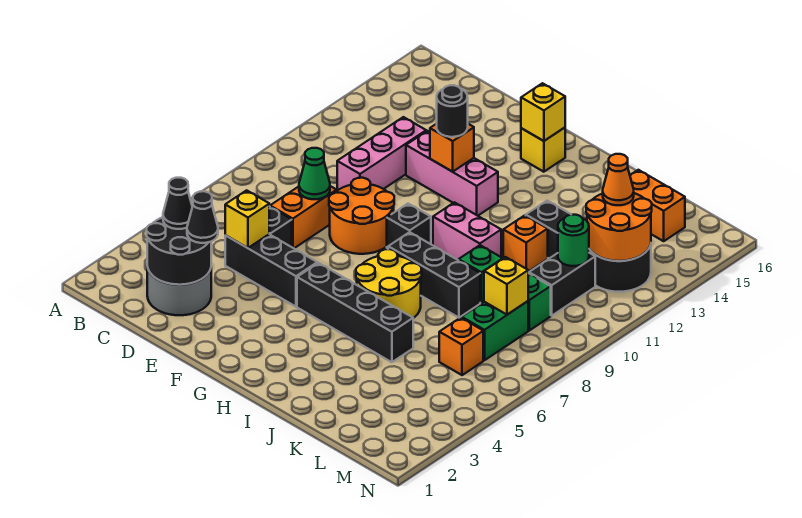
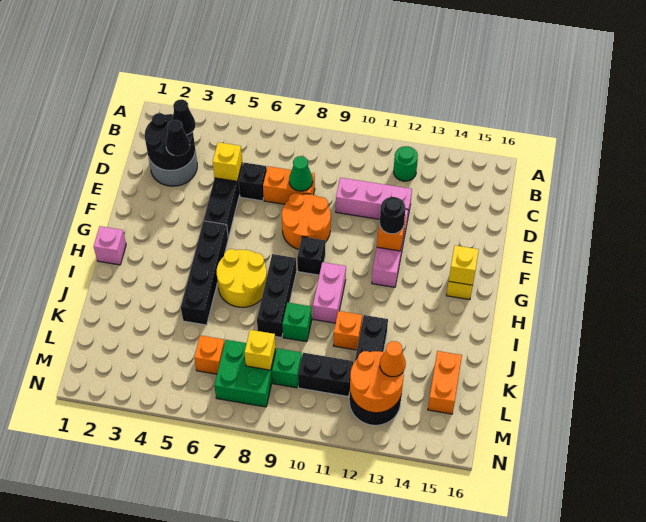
none -> pink brick H1 level 1
green brick L7:L8 level 1 -> green brick L7:M8 level 1
green round brick L11 level 2 -> green round brick B12 level 1

